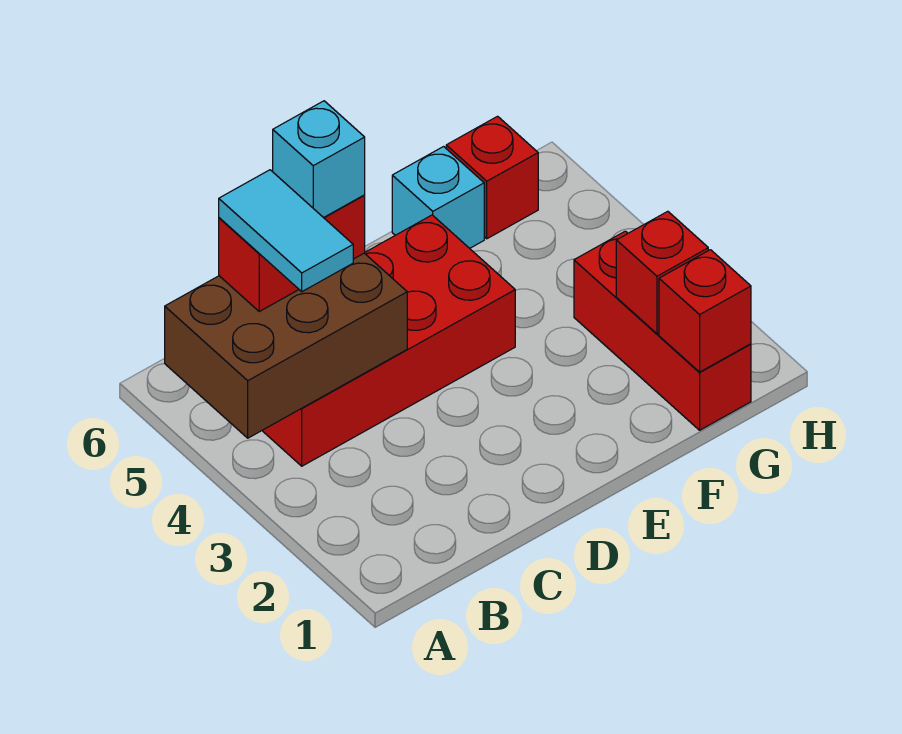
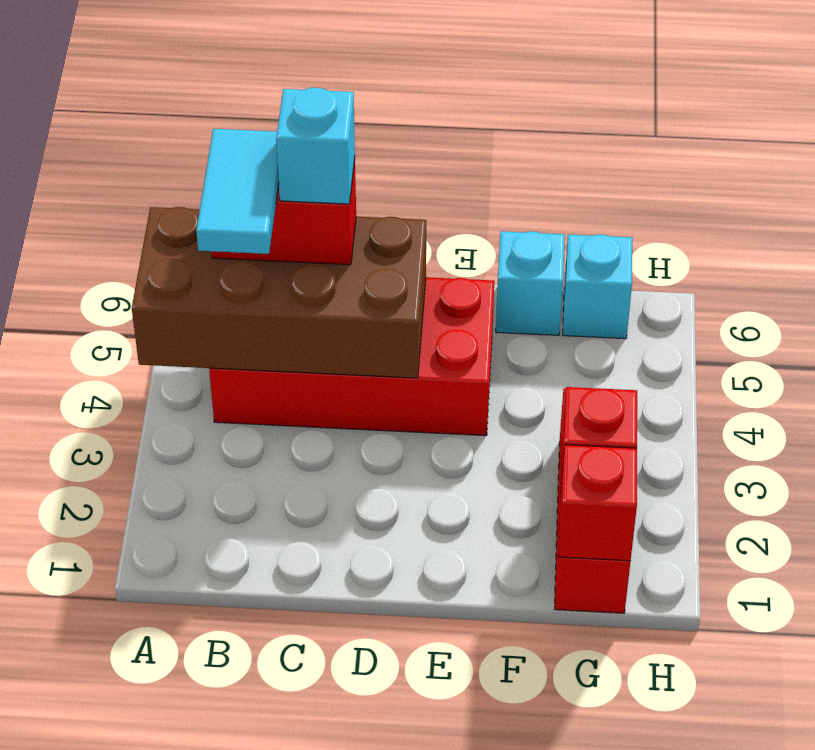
brown brick A4:C5 level 2 -> brown brick A4:D5 level 2
red brick G6 level 1 -> cyan brick G6 level 1

